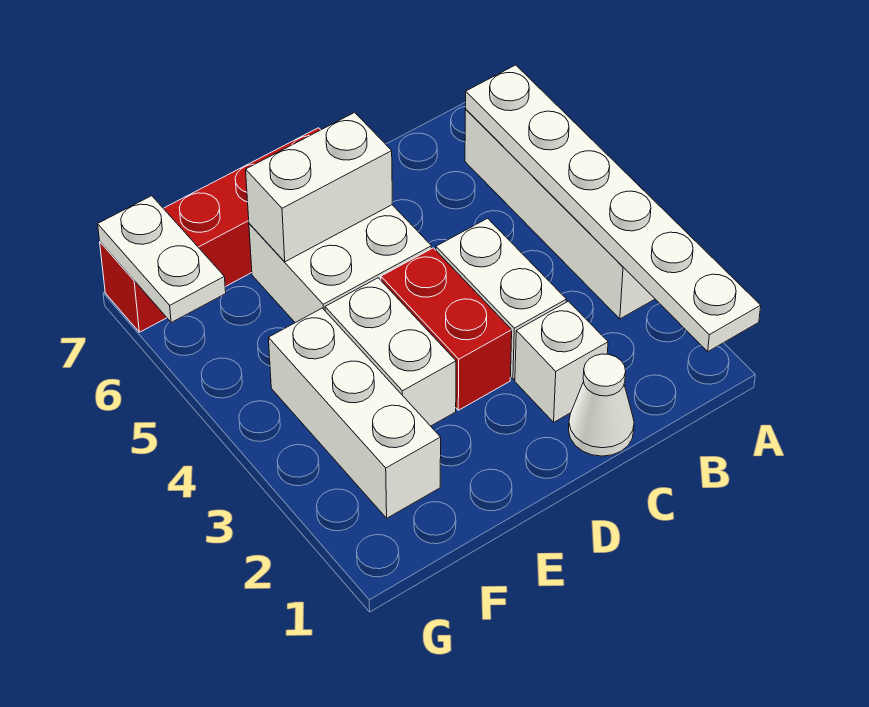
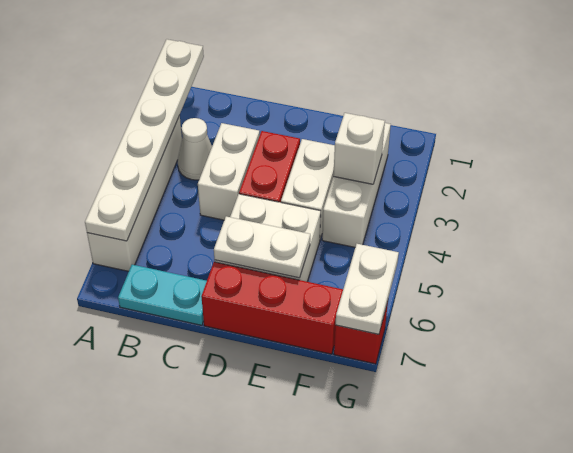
none -> cyan plate B7:C7 level 1
white cone C1 level 1 -> white cone B3 level 1
white brick C2 level 1 -> white brick F3 level 2
white brick D6:E6 level 2 -> white plate D6:E6 level 2

